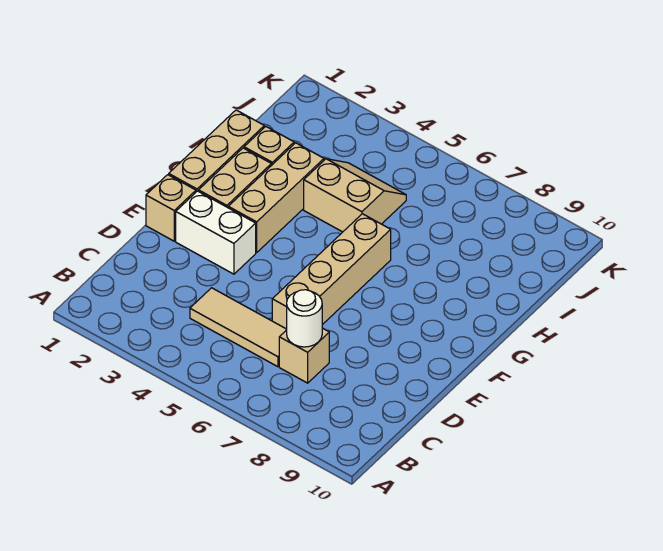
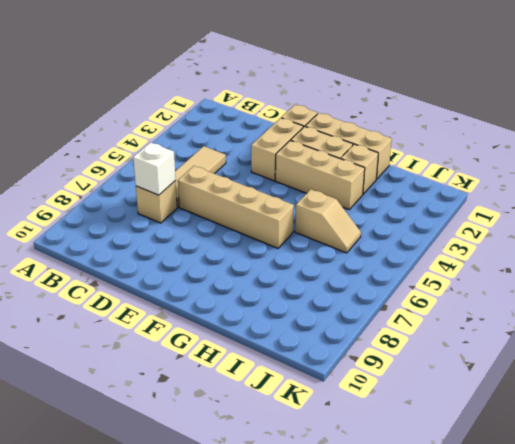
white round brick C7 level 2 -> white brick C7 level 2
white brick E2:E3 level 1 -> tan brick E2:E3 level 1
tan slope H4:I5 level 1 top H -> tan slope H5:I5 level 1 top H

